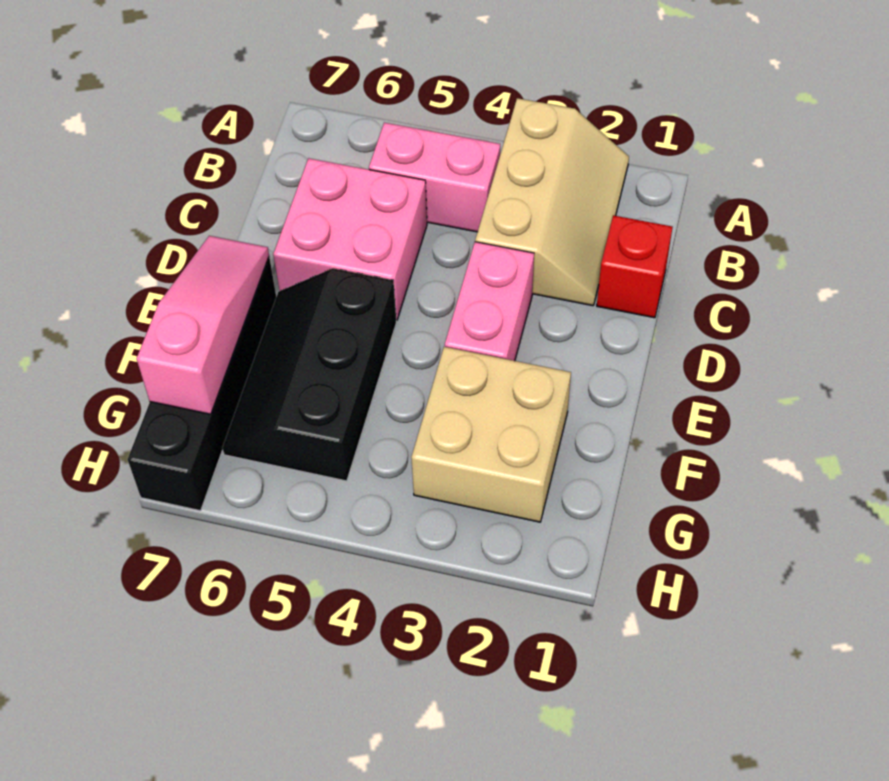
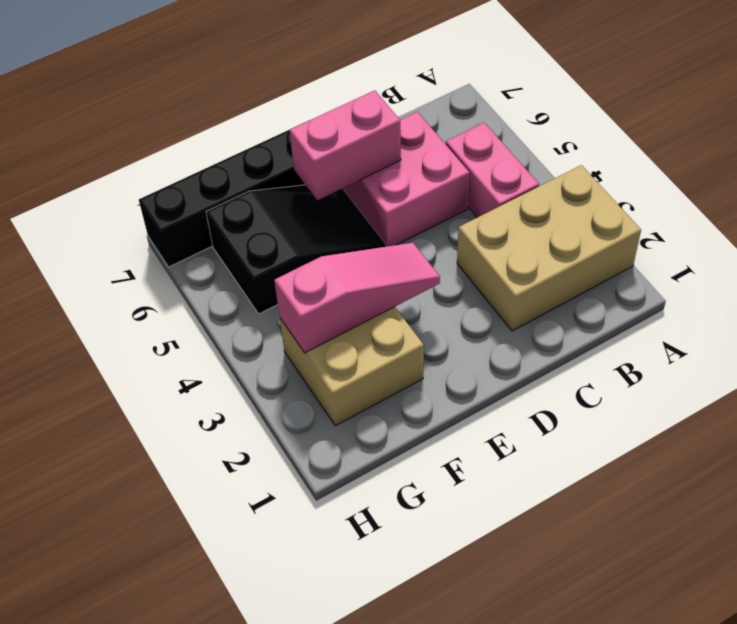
tan slope A2:C3 level 1 top 3 -> tan brick A2:C3 level 1
red brick C1 level 1 -> none
pink brick D3:E3 level 1 -> pink brick D6:E6 level 2
black slope E5:G6 level 1 top 5 -> black slope E5:G6 level 1 top G
pink slope E7:G7 level 2 top G -> pink slope E3:G3 level 2 top G

